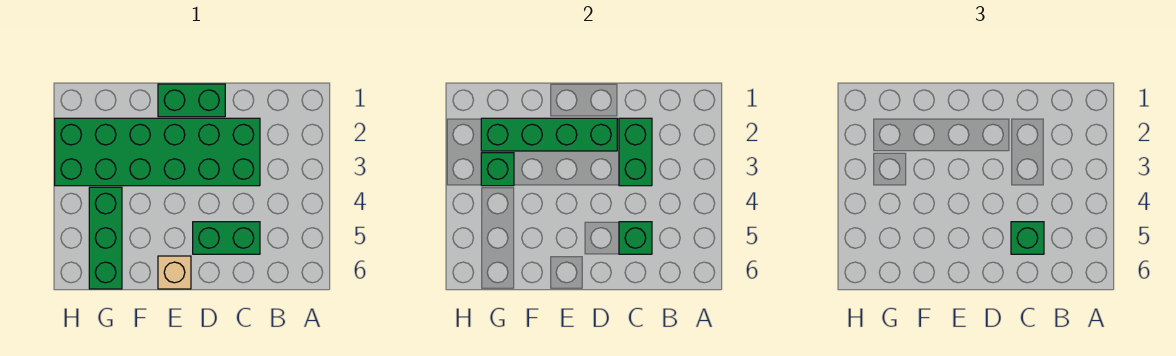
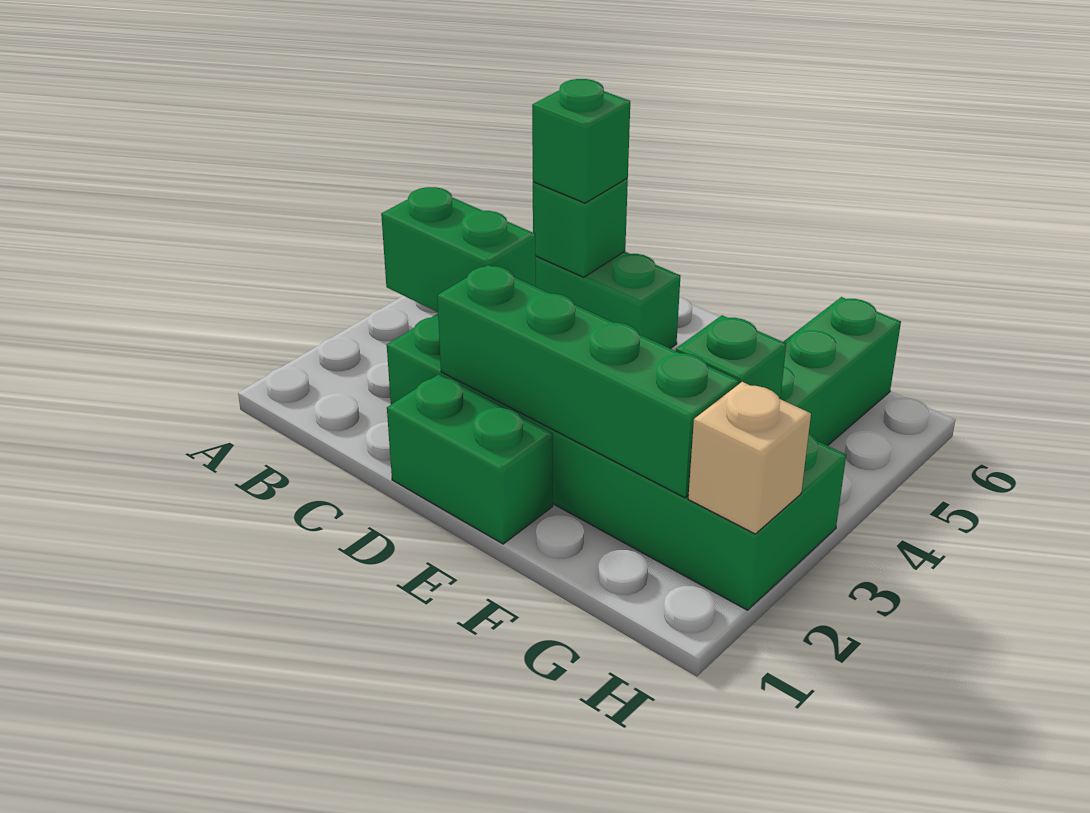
green brick C2:C3 level 2 -> green brick B3:C3 level 2
tan brick E6 level 1 -> tan brick H2 level 2

